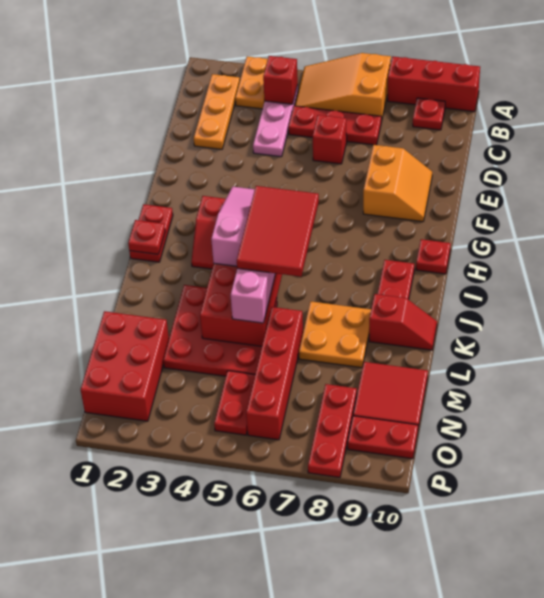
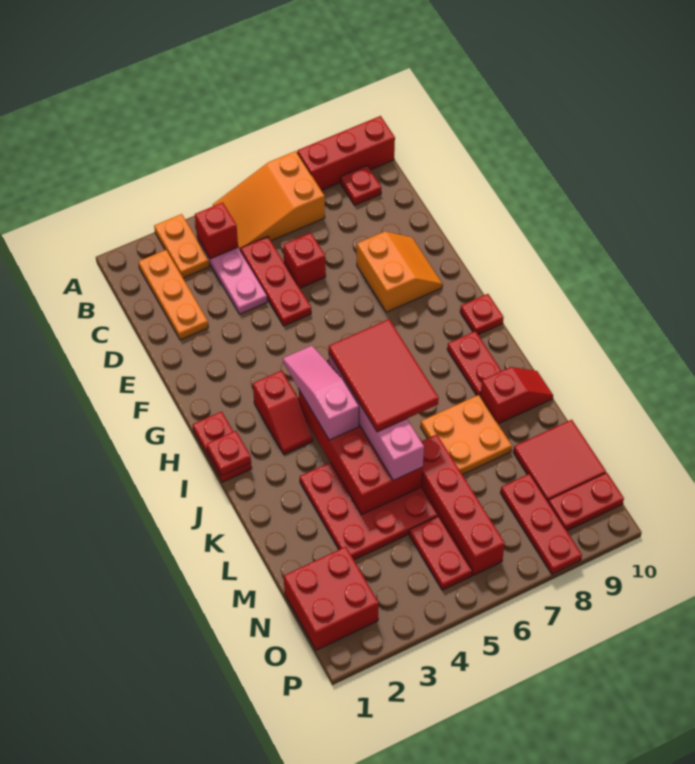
red plate C5:C7 level 1 -> red plate C5:E5 level 1
red brick M1:O2 level 1 -> red brick N1:O2 level 1

